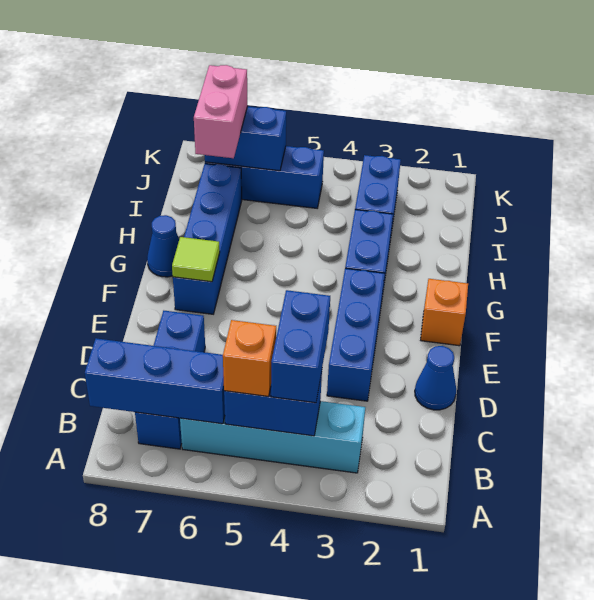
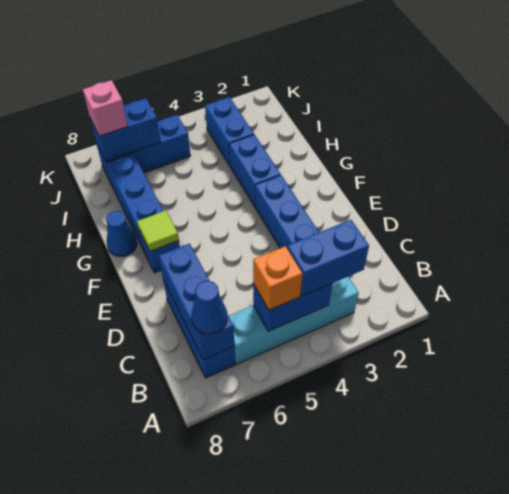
blue brick B4:C4 level 3 -> blue brick B3:B4 level 3
blue brick B6:B8 level 2 -> blue brick B7:D7 level 2
blue cone D1 level 1 -> blue cone B7 level 3
orange brick F1 level 1 -> none
pink brick I7:J7 level 3 -> pink brick J7 level 3

